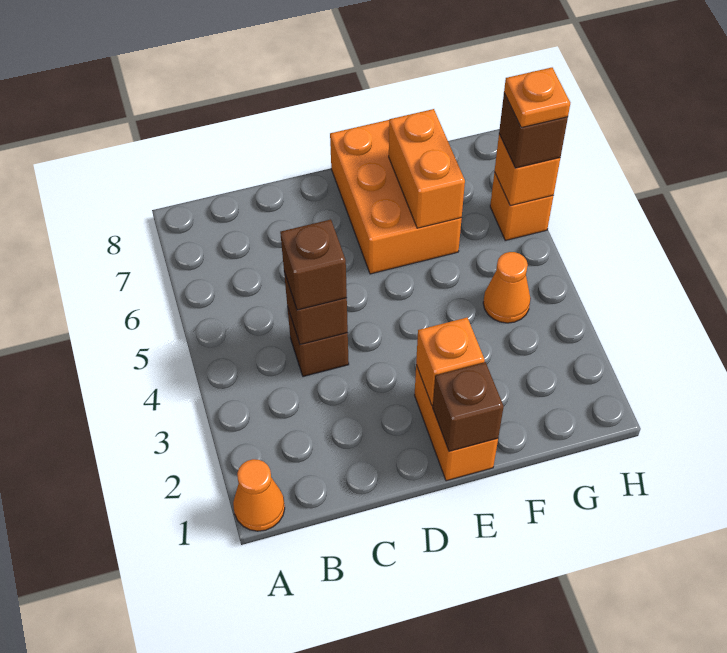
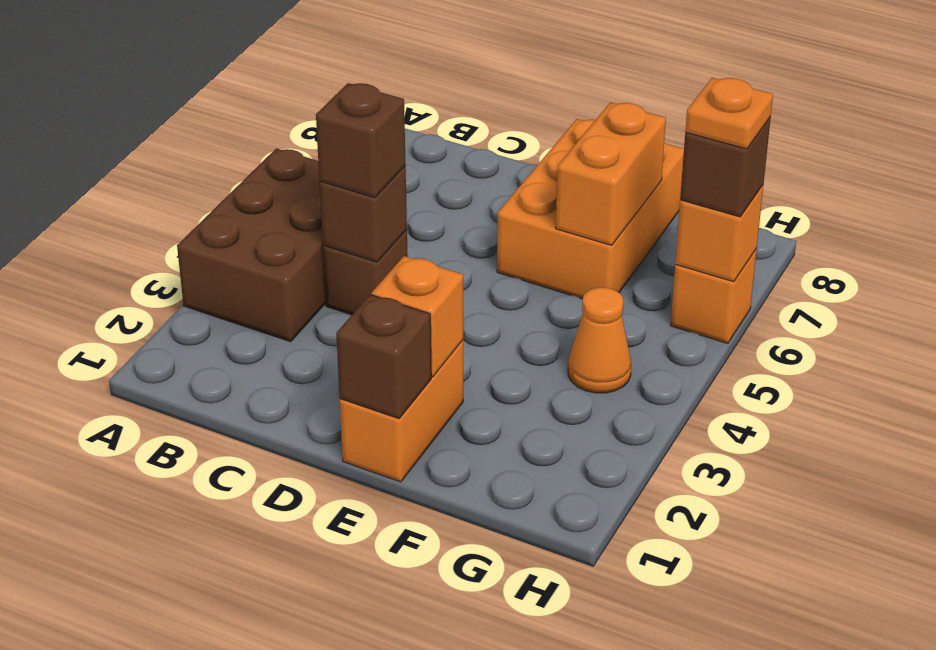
orange cone A1 level 1 -> none
none -> brown brick A3:B5 level 1

